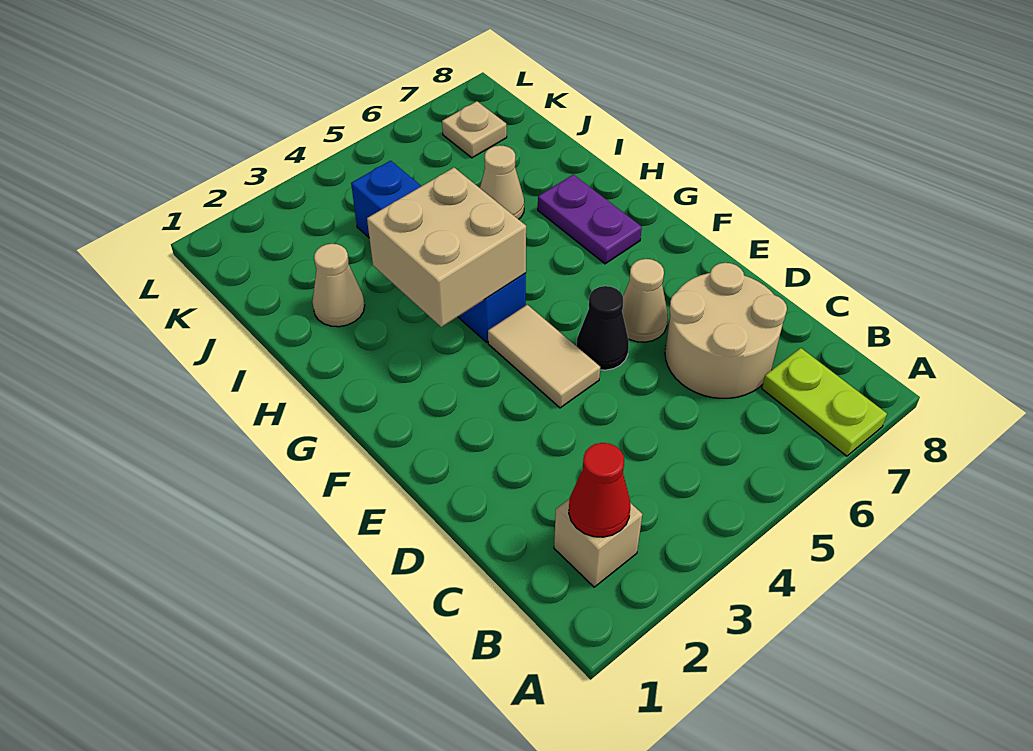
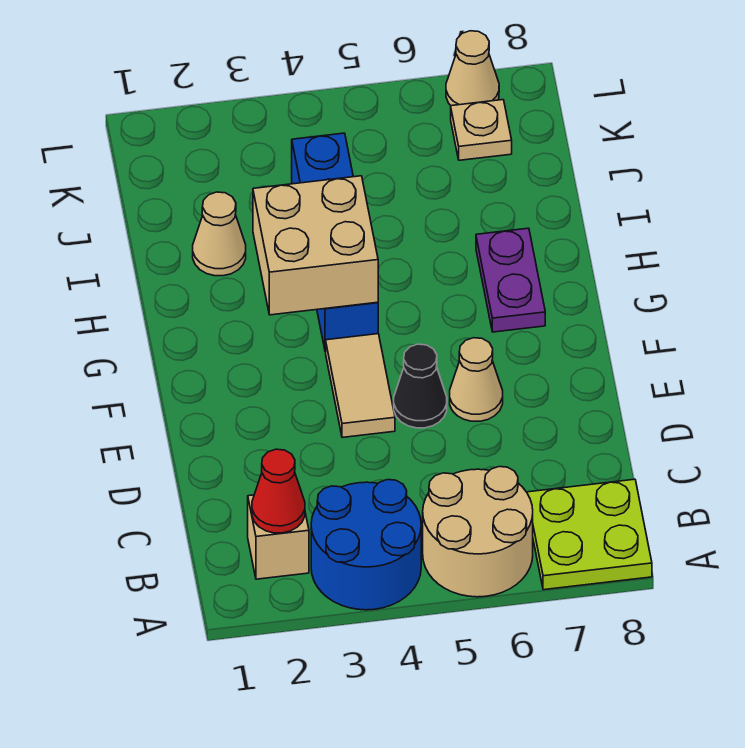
none -> blue round brick A3:B4 level 1
lime plate A7:B7 level 1 -> lime plate A7:B8 level 1
tan round brick C6:D7 level 1 -> tan round brick A5:B6 level 1
tan cone I6 level 1 -> tan cone L7 level 1

